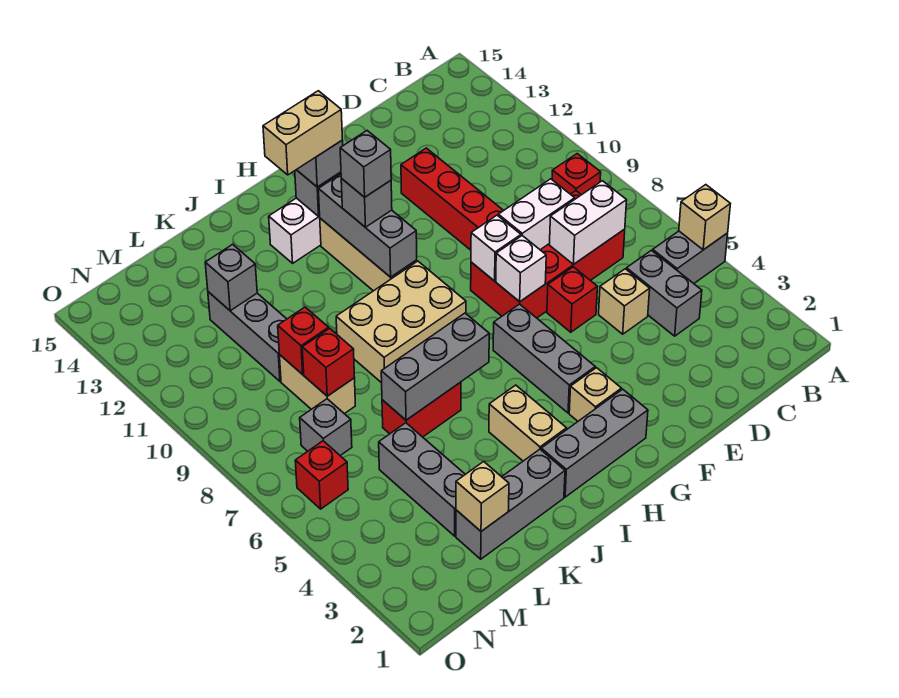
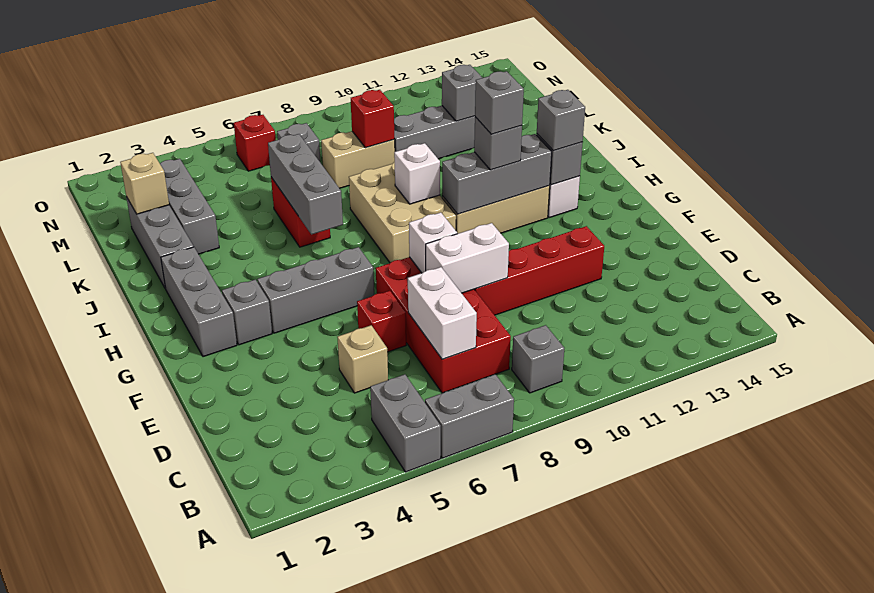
tan brick A5 level 2 -> none
red brick B9 level 1 -> grey brick B9 level 1
grey brick C4:C5 level 1 -> grey brick A6:A7 level 1
white brick D8:E8 level 2 -> white brick E8:E9 level 2
white brick F7 level 2 -> white brick I9 level 2
tan brick G3 level 1 -> grey brick G3 level 1
tan brick H13:I13 level 4 -> none
tan brick I3:I4 level 1 -> none
grey brick L3:L5 level 1 -> grey brick K3:M3 level 1
red brick L8 level 2 -> none

